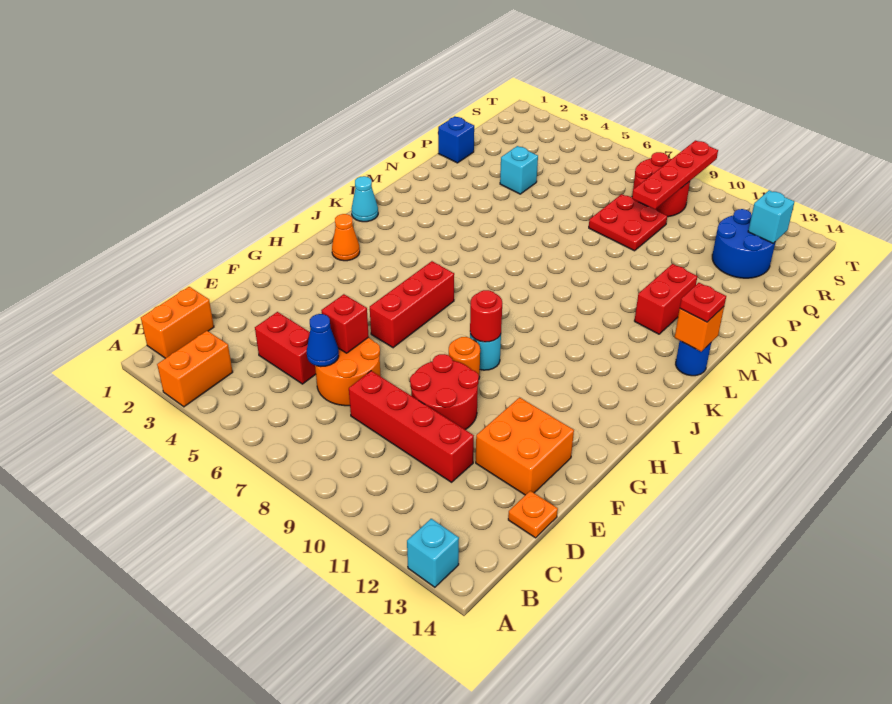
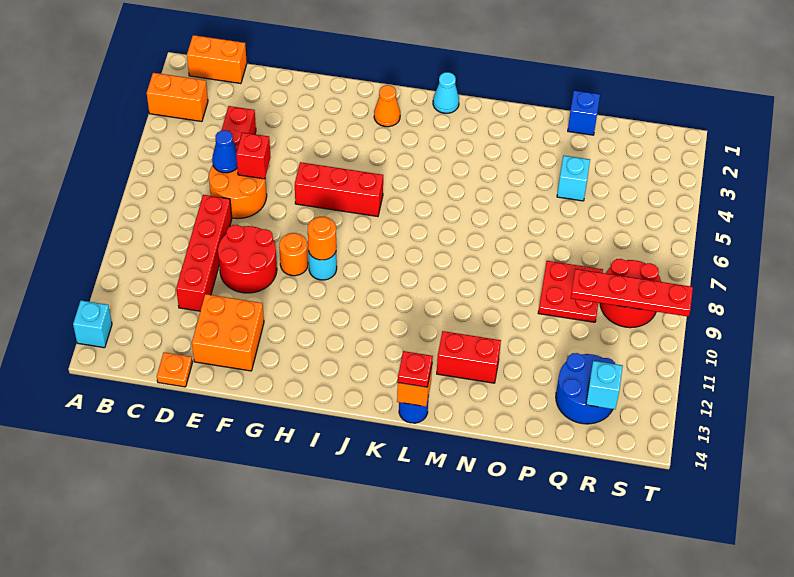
red round brick H9 level 2 -> orange round brick H9 level 2

